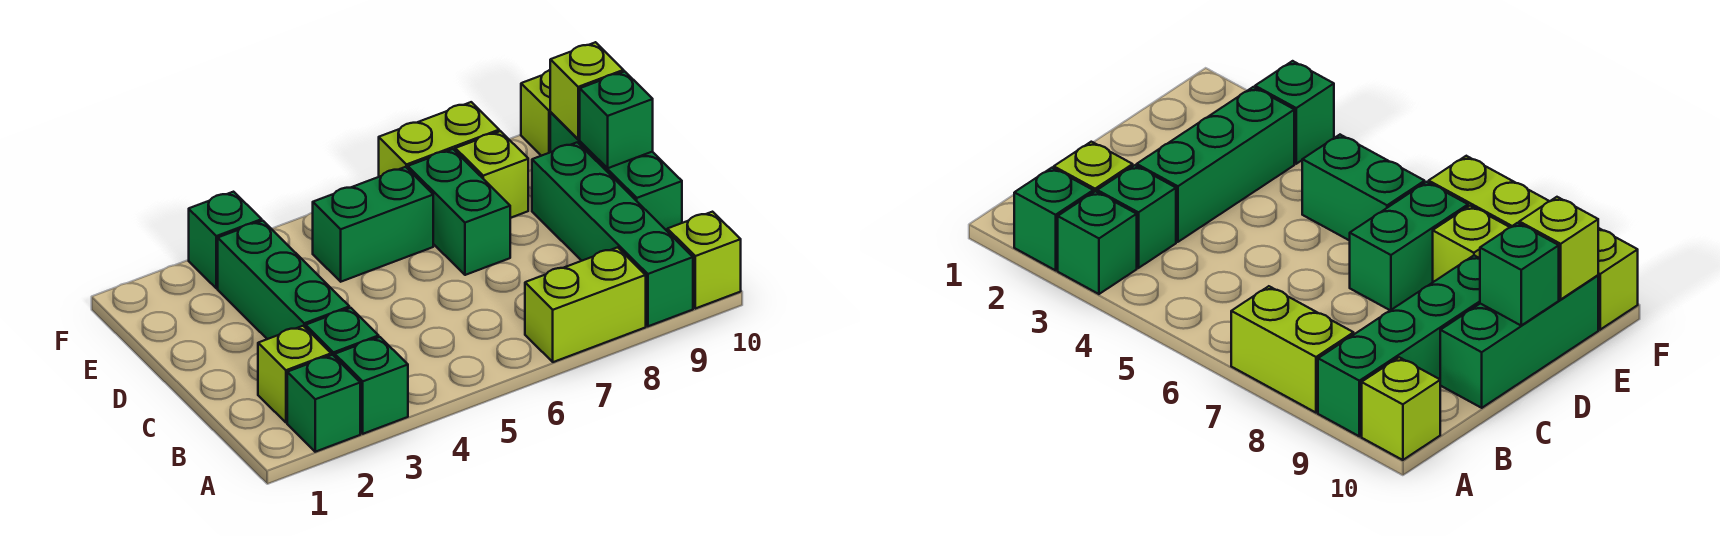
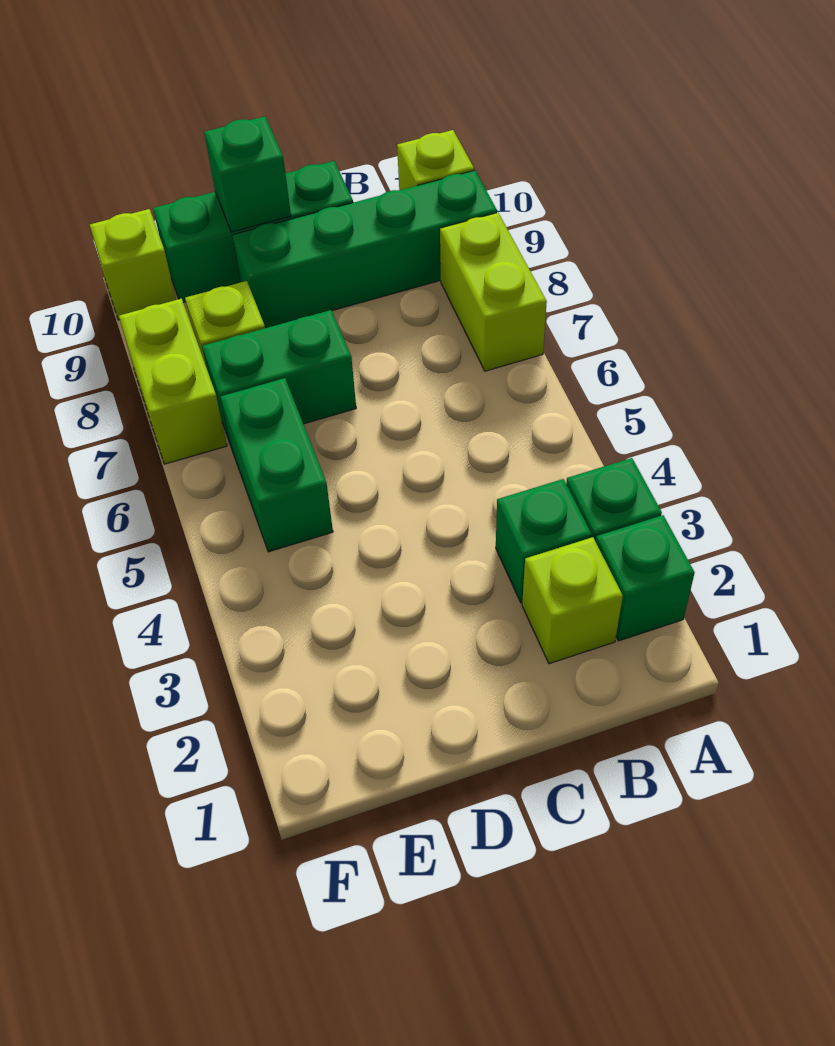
green brick C3:E3 level 1 -> none
lime brick E10 level 2 -> none
green brick F3 level 1 -> none

